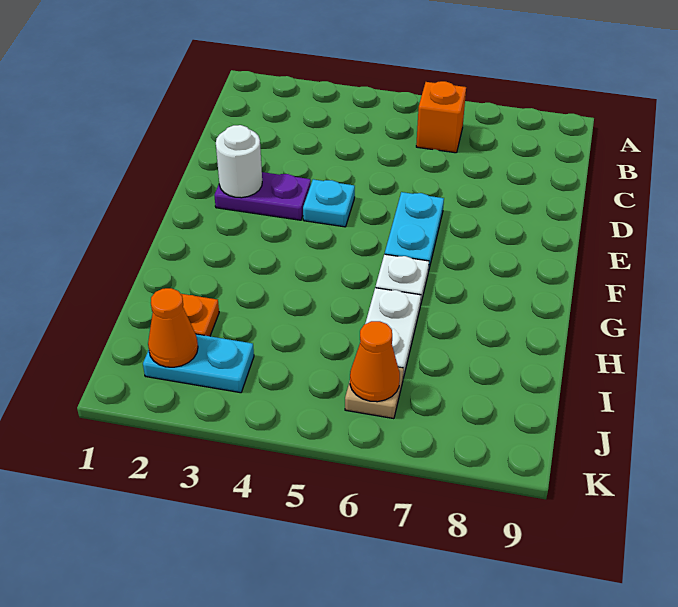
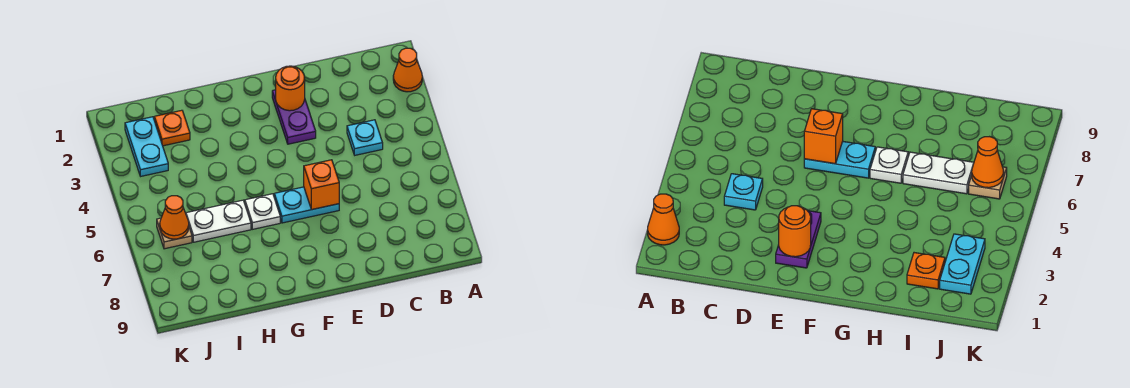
orange brick B6 level 1 -> orange brick E6 level 2
white round brick E2 level 2 -> orange round brick E2 level 2
cyan plate E4 level 1 -> cyan plate C4 level 1
orange cone J2 level 2 -> orange cone A2 level 1

